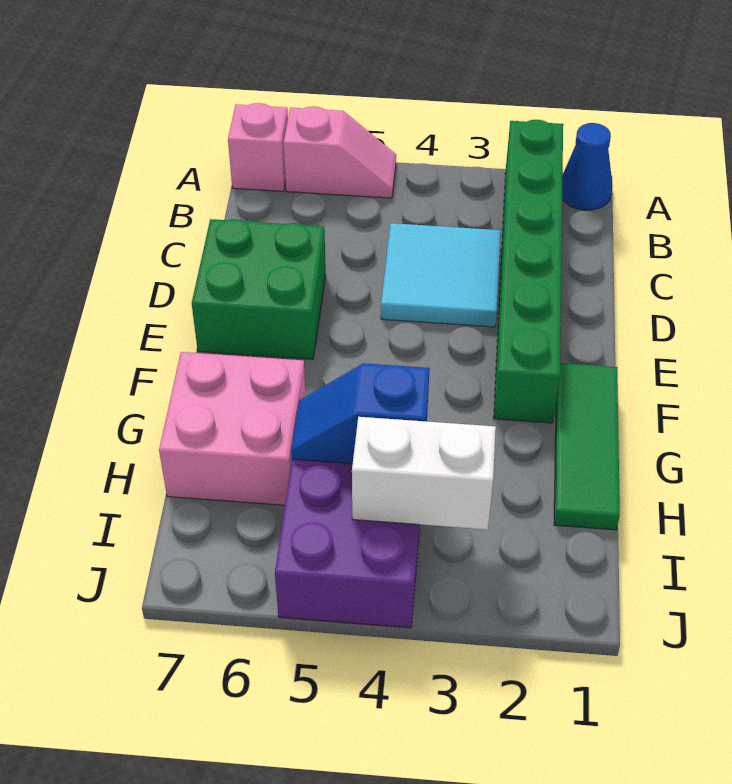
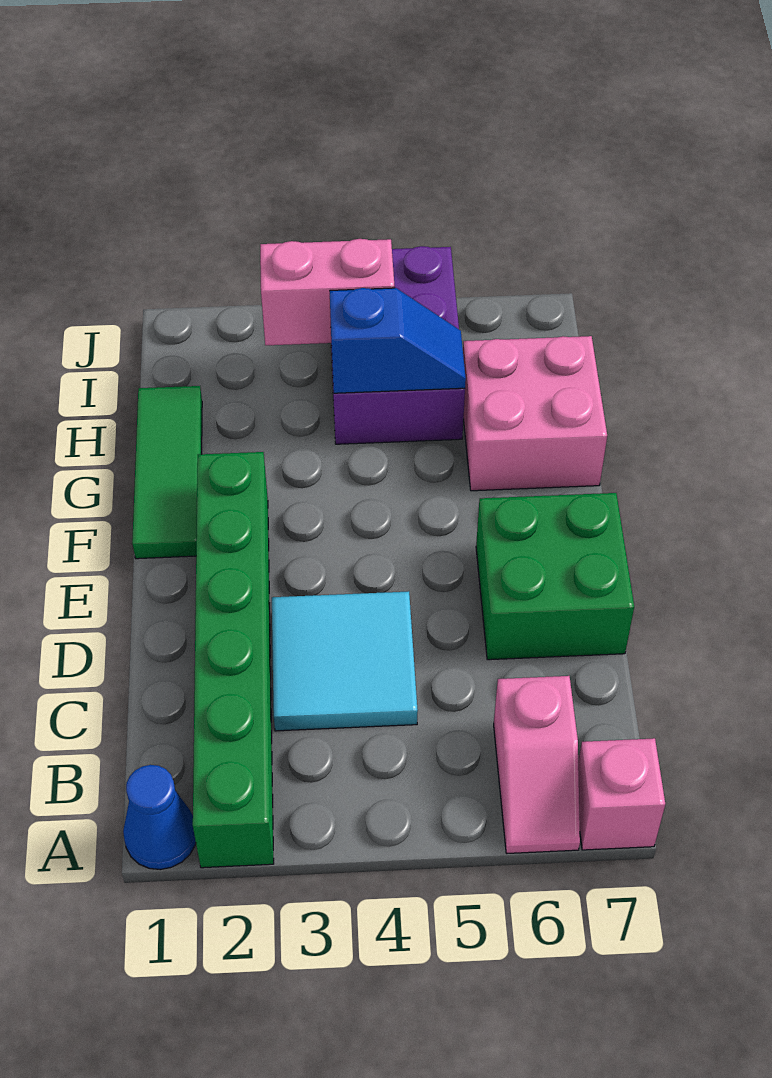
pink slope A5:A6 level 1 top 6 -> pink slope A6:B6 level 1 top B
white brick I3:I4 level 2 -> pink brick I3:I4 level 2

